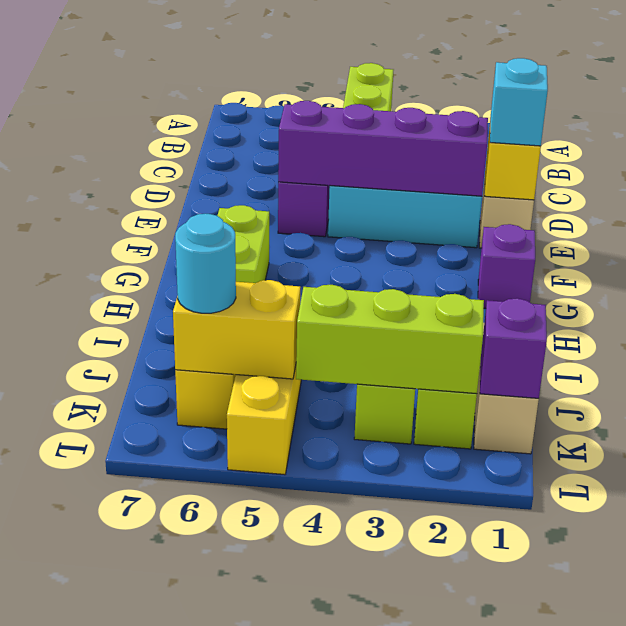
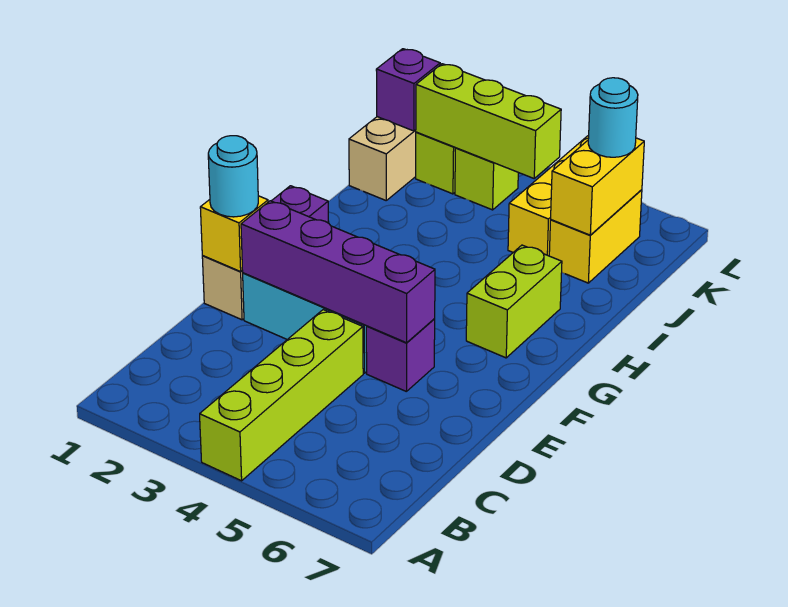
cyan brick E1 level 3 -> cyan round brick E1 level 3
yellow brick K5:K6 level 2 -> yellow brick J6:K6 level 2

